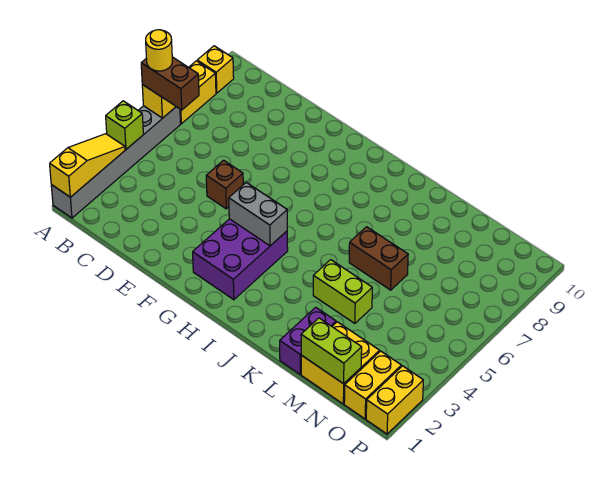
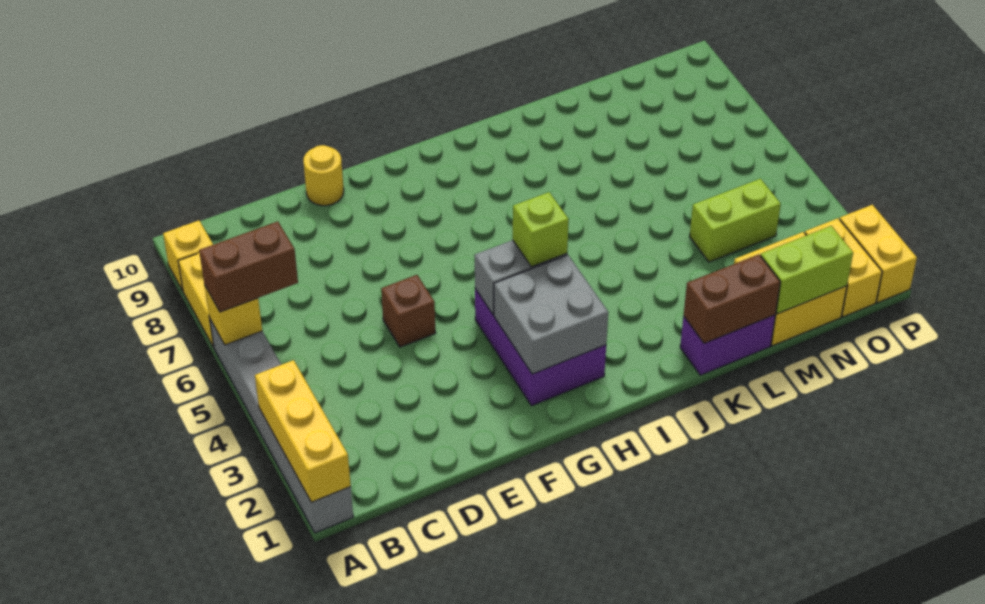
yellow slope A1:A3 level 2 top 1 -> yellow brick A1:A3 level 2
lime brick A4 level 2 -> lime brick H4 level 3
yellow round brick A6 level 4 -> yellow round brick E10 level 1
none -> grey brick G2:H3 level 2
lime brick K4:L4 level 1 -> lime brick M4:N4 level 1
brown brick K6:L6 level 1 -> brown brick K1:L1 level 2
purple brick L1:L2 level 1 -> purple brick K1:L1 level 1

